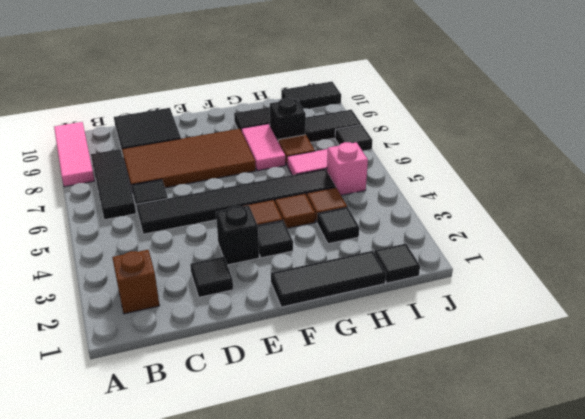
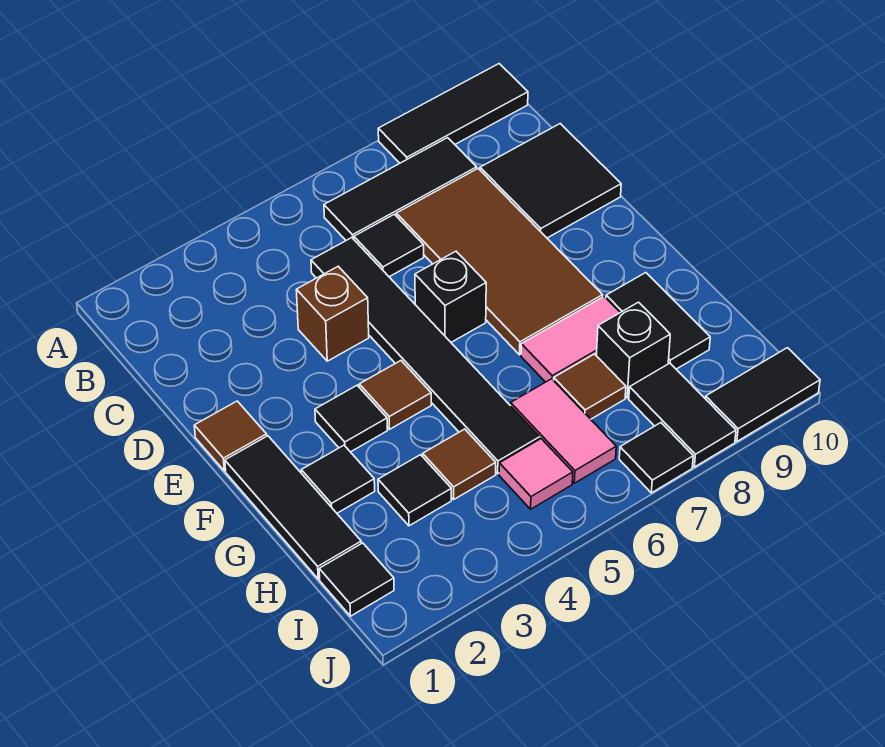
pink tile A8:A10 level 1 -> black tile A8:A10 level 1
brown brick B2 level 1 -> brown brick D4 level 1
black tile D2 level 1 -> black tile G2 level 1
black brick E3 level 1 -> black brick E6 level 1
brown tile G4 level 1 -> brown tile E1 level 1
pink brick I5 level 1 -> pink tile I5 level 1
black tile I10:J10 level 1 -> black tile J9:J10 level 1

